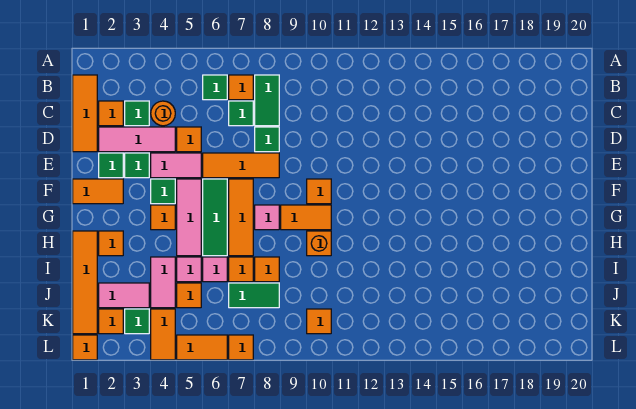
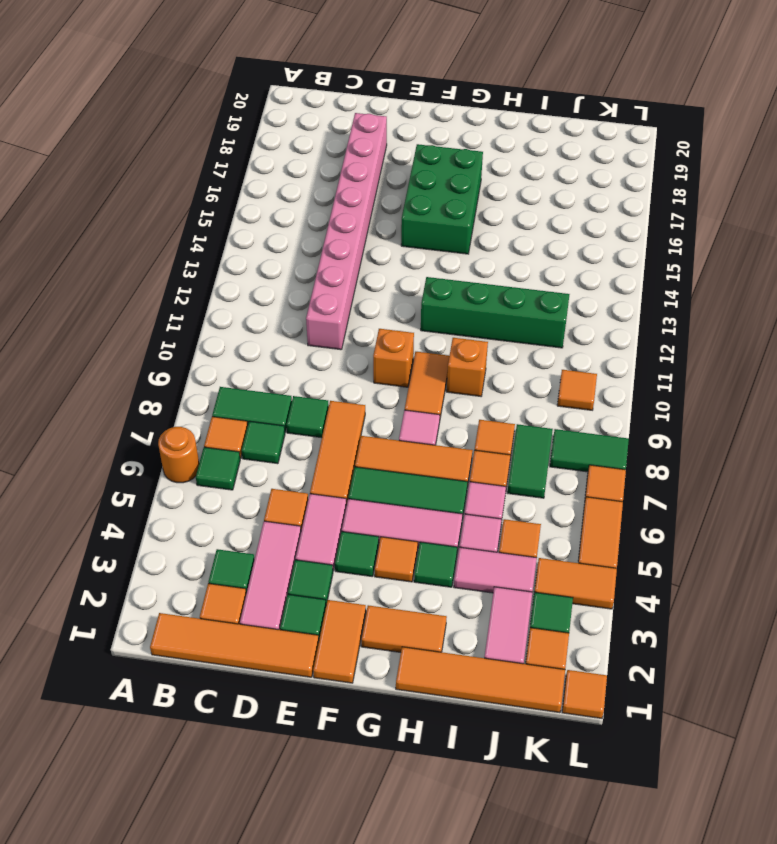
orange tile B1:D1 level 1 -> orange tile B1:E1 level 1
orange round brick C4 level 1 -> orange round brick A6 level 1
none -> pink brick D11:D18 level 1
orange tile F10 level 1 -> orange brick F10 level 1
none -> green brick F15:G17 level 1
none -> green brick G12:J12 level 1
orange tile H2 level 1 -> orange tile G2:H2 level 1
none -> green tile H4 level 1
none -> green tile K8:L8 level 1

